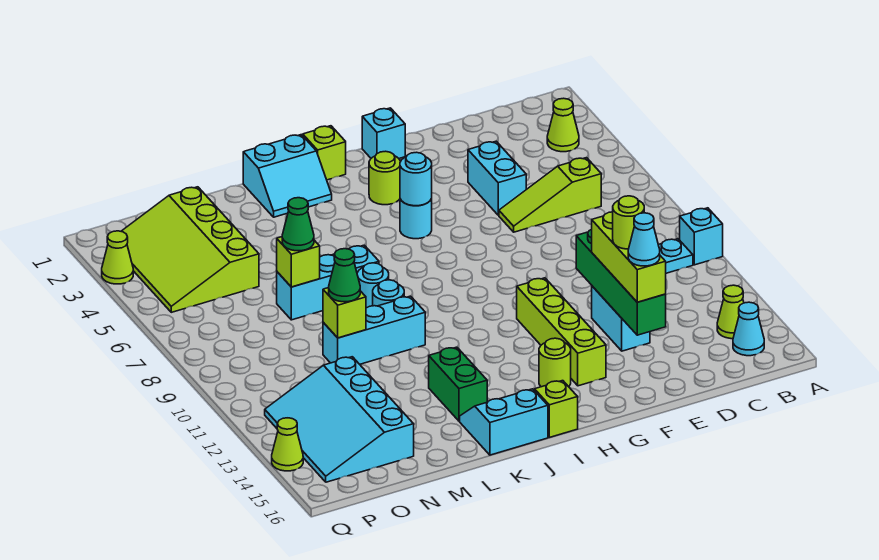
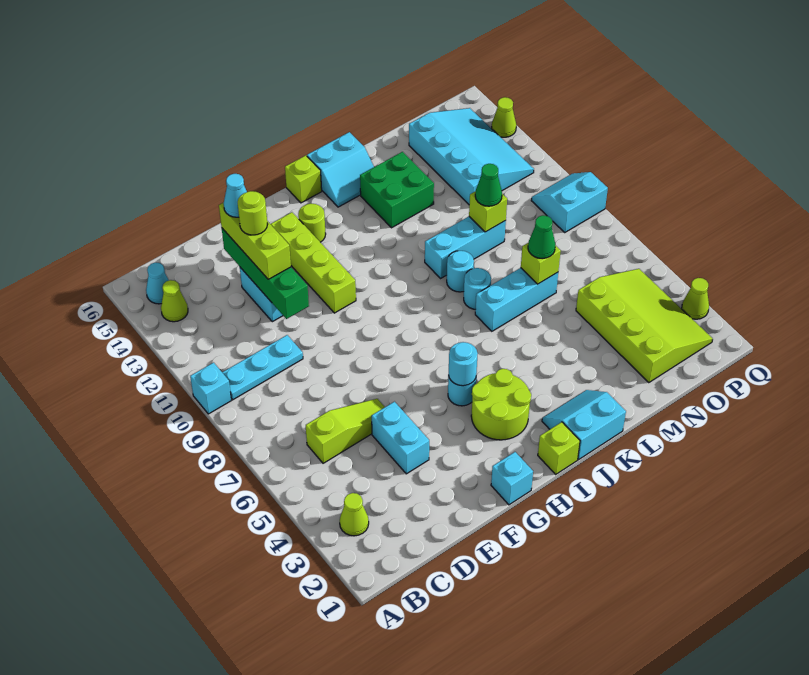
lime round brick H3 level 1 -> lime round brick H3:I4 level 1
green brick K13:K14 level 1 -> green brick K13:L14 level 1
none -> cyan slope P9:Q10 level 1 top 9

